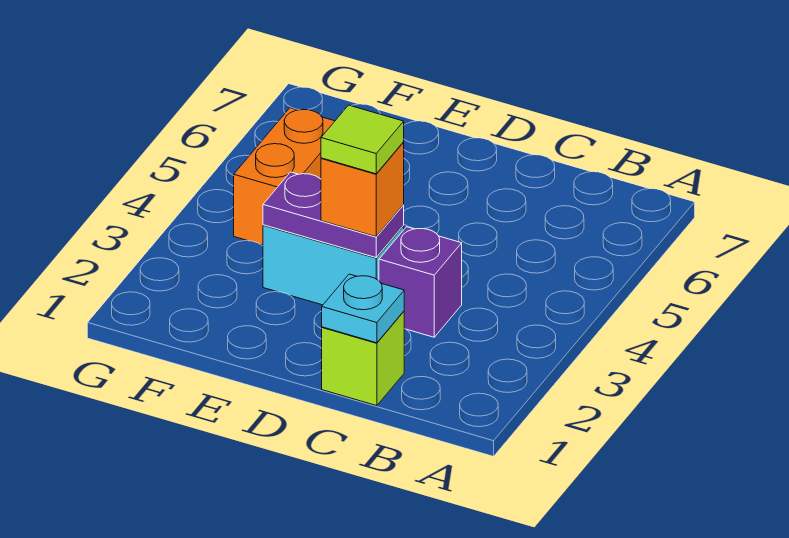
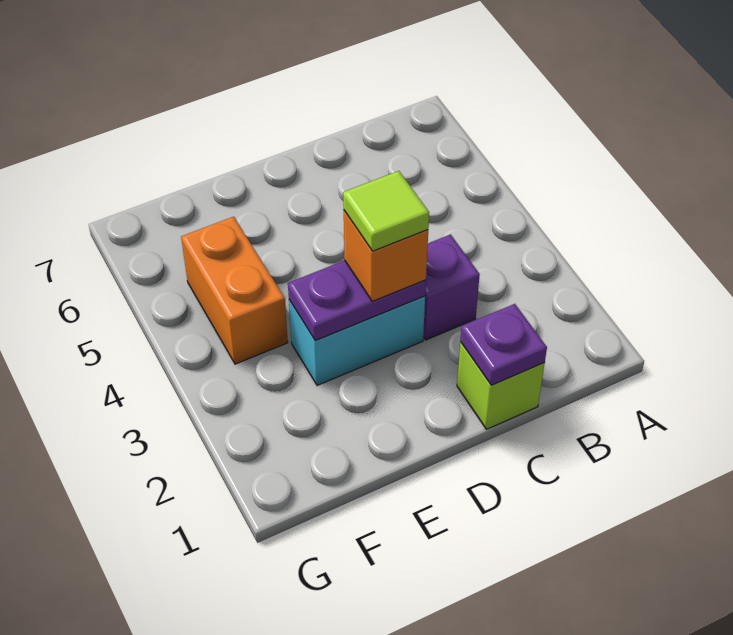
cyan plate C1 level 2 -> purple plate C1 level 2

